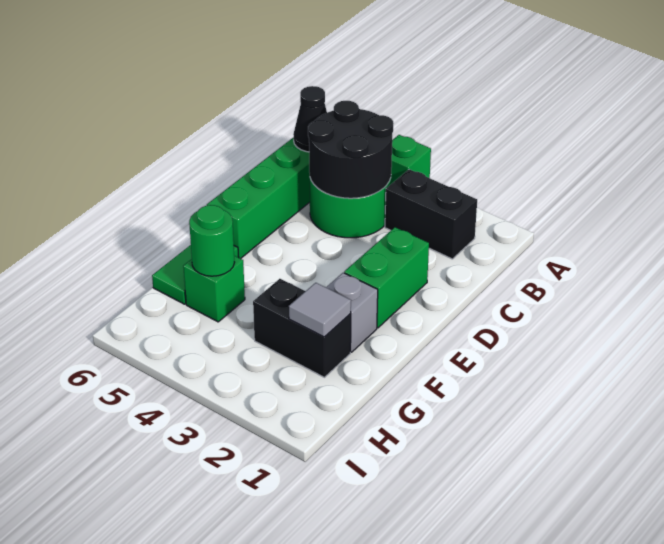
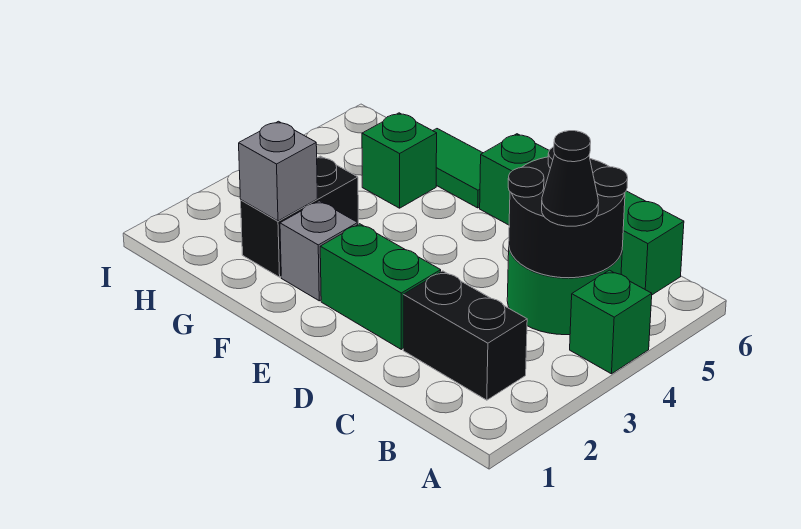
black brick B2:B3 level 1 -> black brick B2:C2 level 1
black cone B6 level 2 -> black cone B4 level 3
grey tile G2 level 2 -> grey brick G2 level 2
green round brick G5 level 2 -> none

